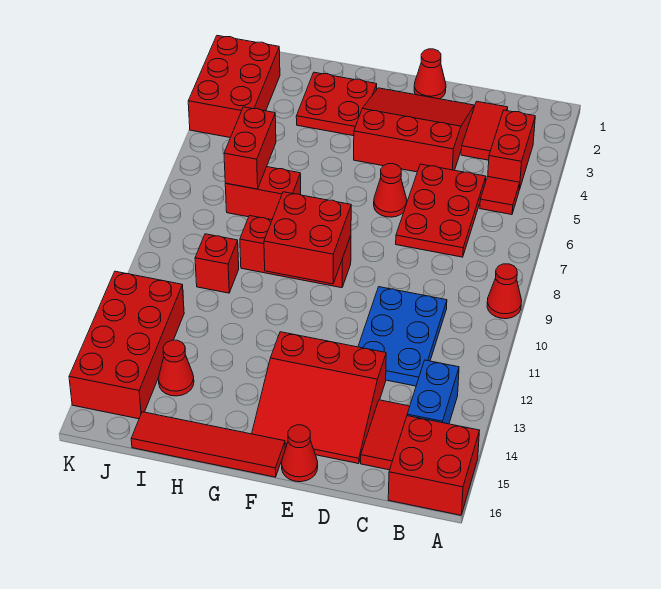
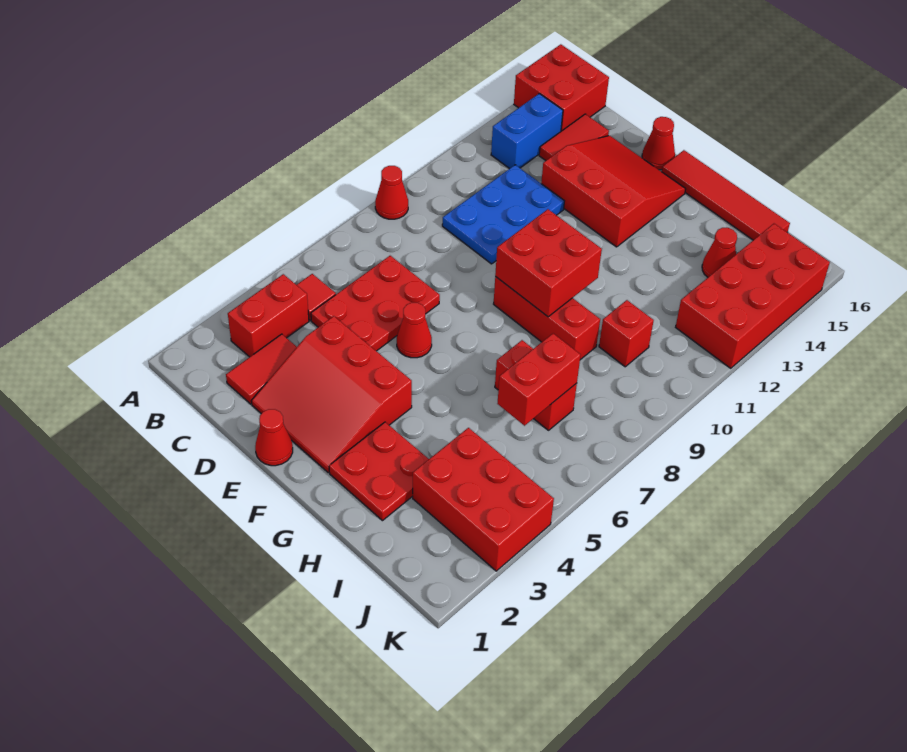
red brick J2:K4 level 1 -> red brick I3:K4 level 1

